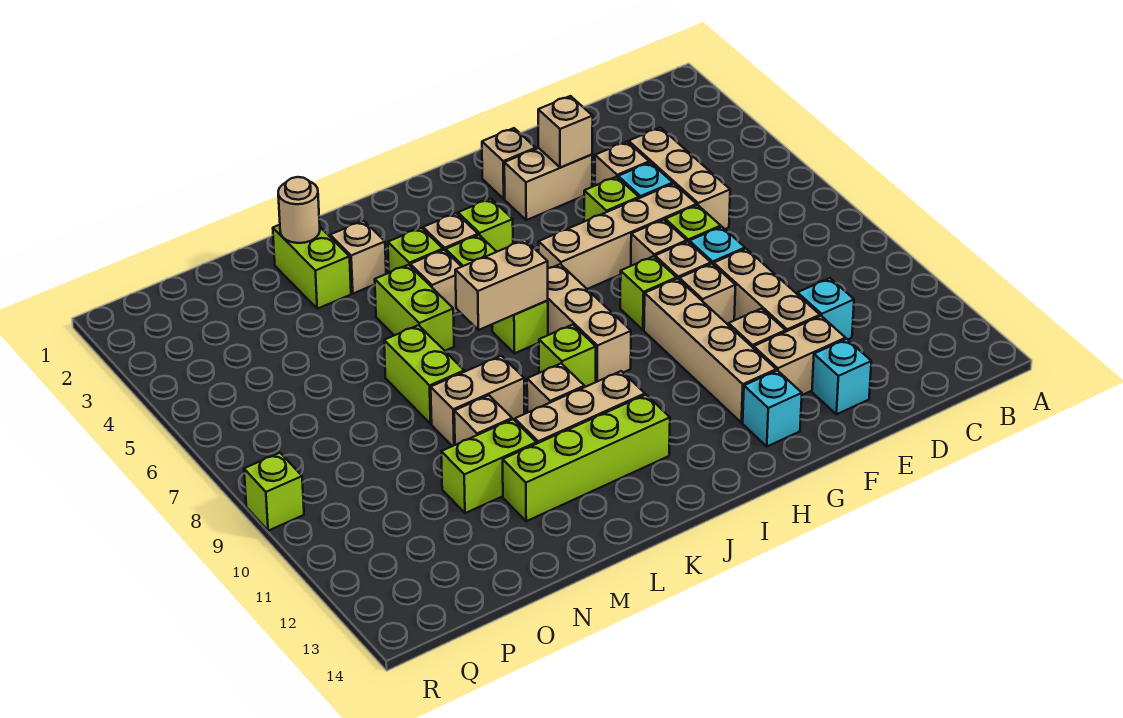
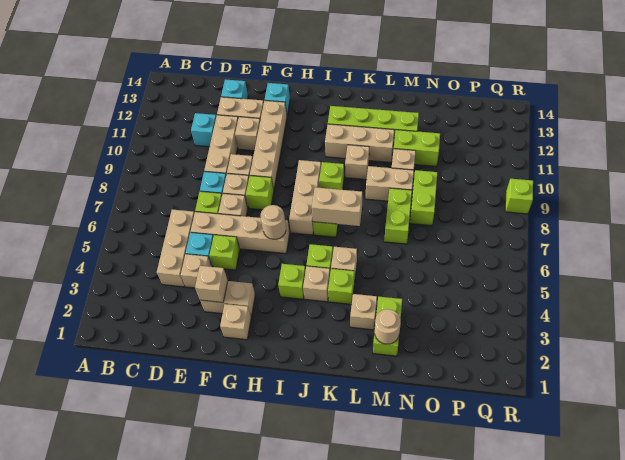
none -> tan round brick H6 level 2
lime brick L5:L6 level 1 -> lime brick N8:N9 level 1

